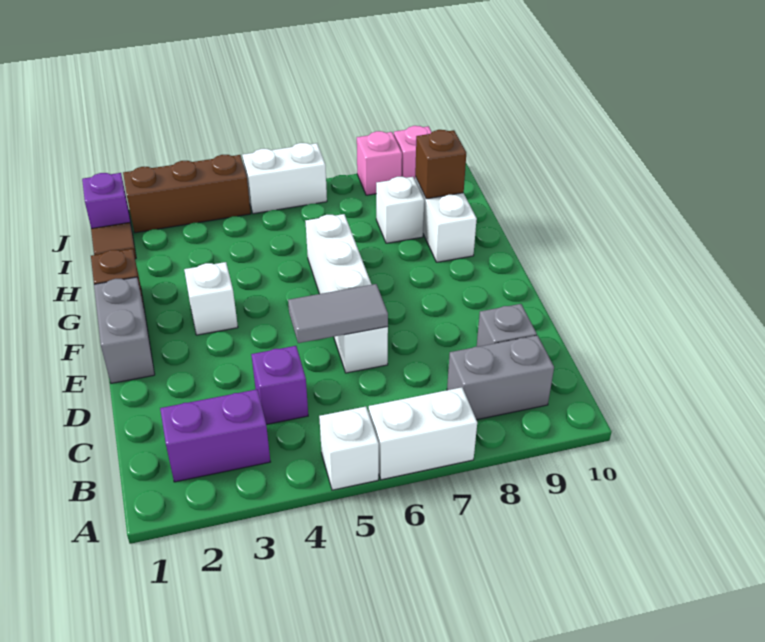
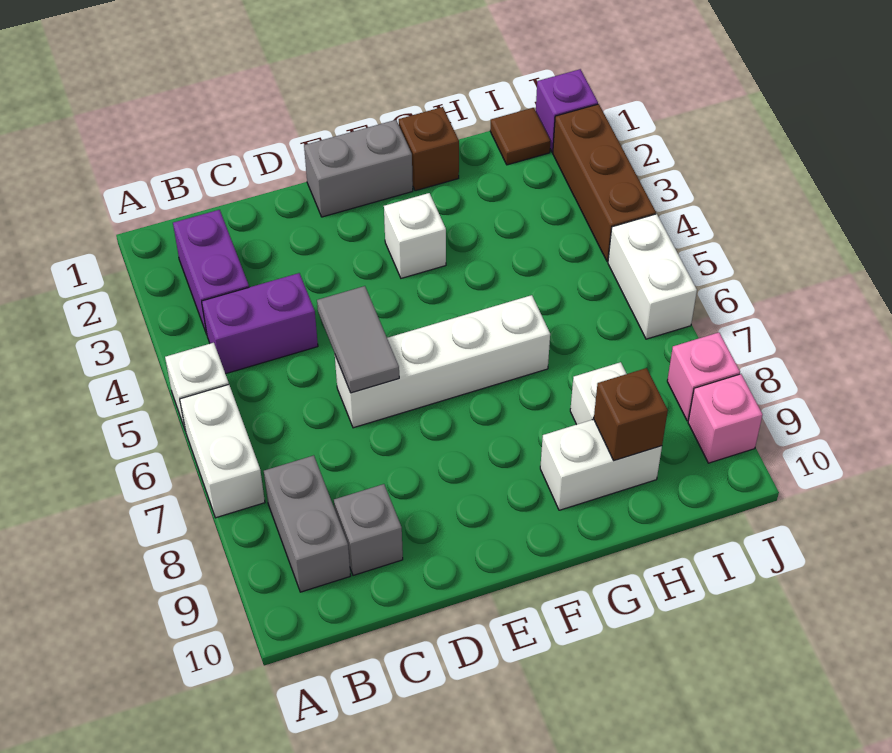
purple brick C4 level 1 -> purple brick B4:C4 level 1

